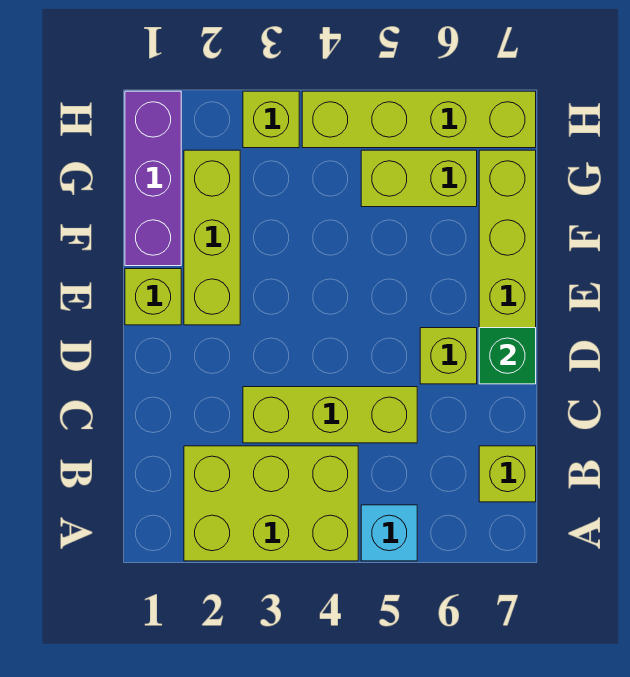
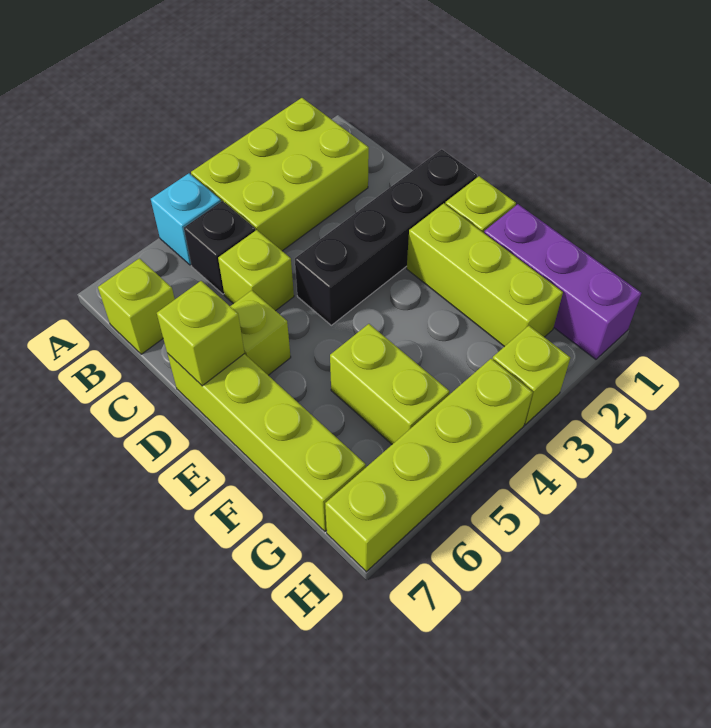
none -> black brick B5 level 1
lime brick C3:C5 level 1 -> lime brick C5 level 1
none -> black brick D1:D4 level 1
green brick D7 level 2 -> lime brick D7 level 2
lime brick G5:G6 level 1 -> lime brick F5:G5 level 1

